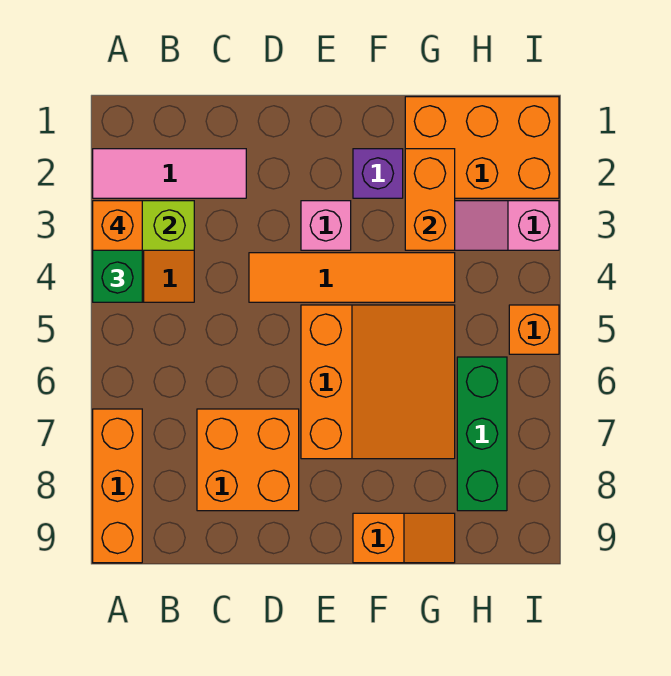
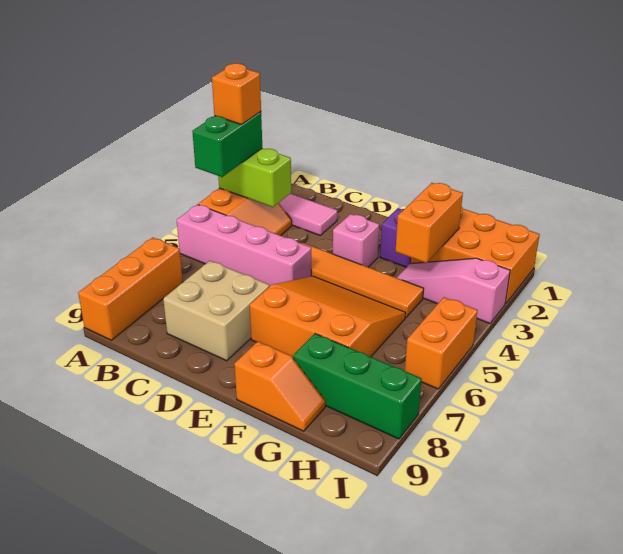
none -> pink brick A5:D5 level 1
orange brick C7:D8 level 1 -> tan brick C7:D8 level 1
orange slope E5:G7 level 1 top E -> orange slope E5:G7 level 1 top 7
green brick H6:H8 level 1 -> green brick G8:I8 level 1
orange brick I5 level 1 -> orange brick I5:I6 level 1

